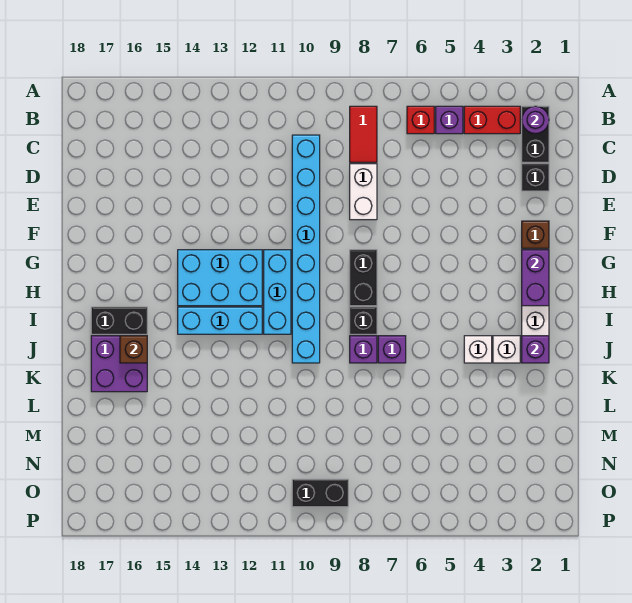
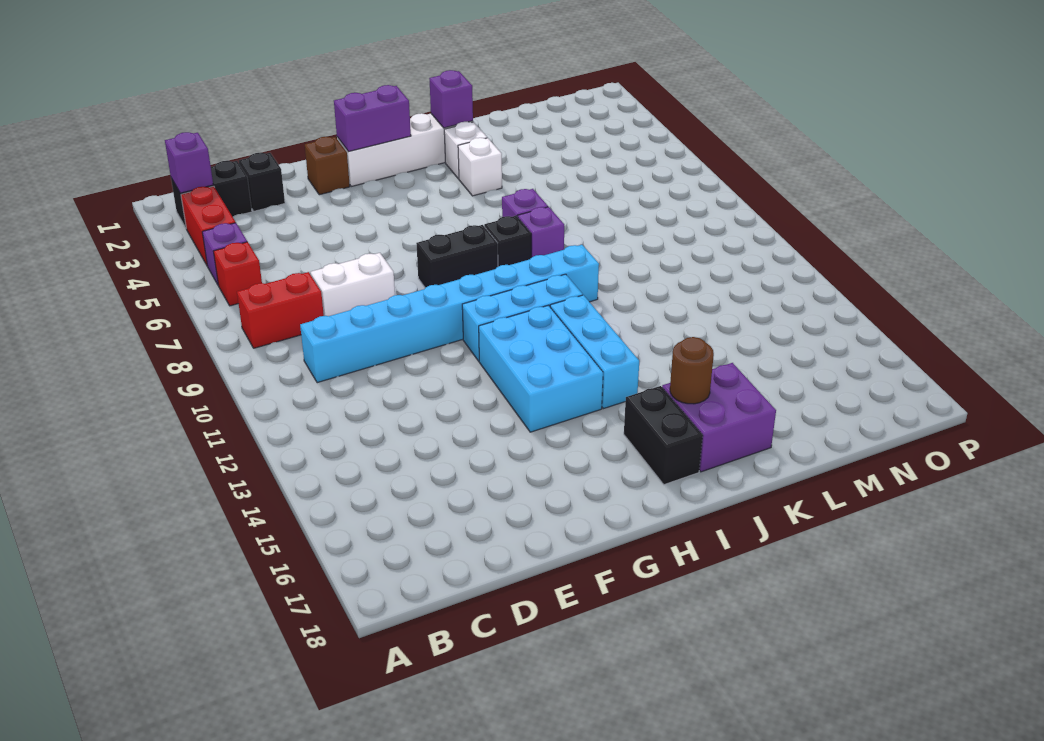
purple round brick B2 level 2 -> purple brick B2 level 2
red tile B8:C8 level 1 -> red brick B8:C8 level 1
brown brick J16 level 2 -> brown round brick J16 level 2
black brick O9:O10 level 1 -> none

